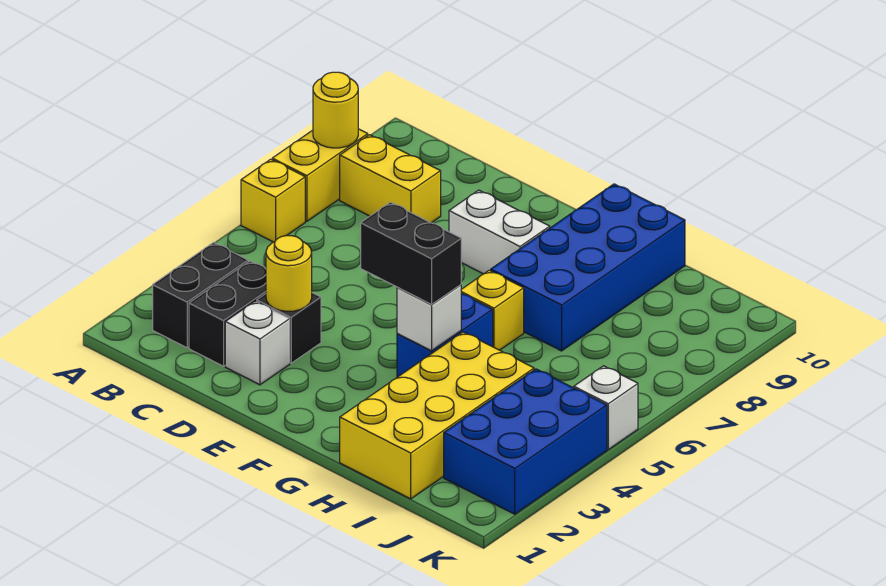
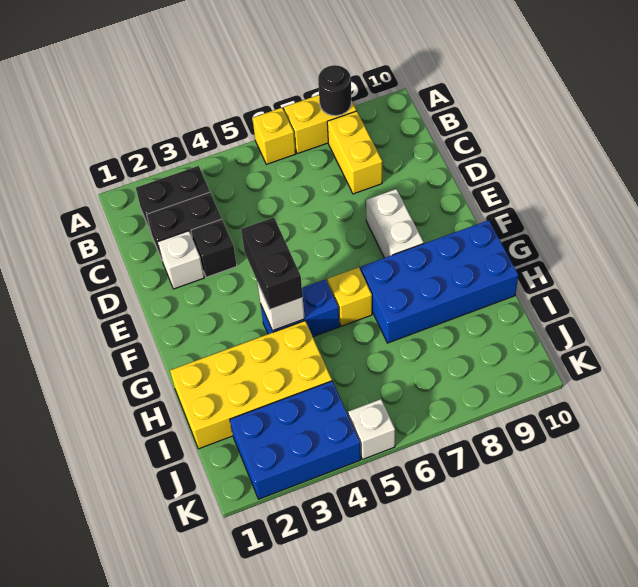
yellow round brick A8 level 2 -> black round brick A8 level 2
yellow round brick D3 level 2 -> none

